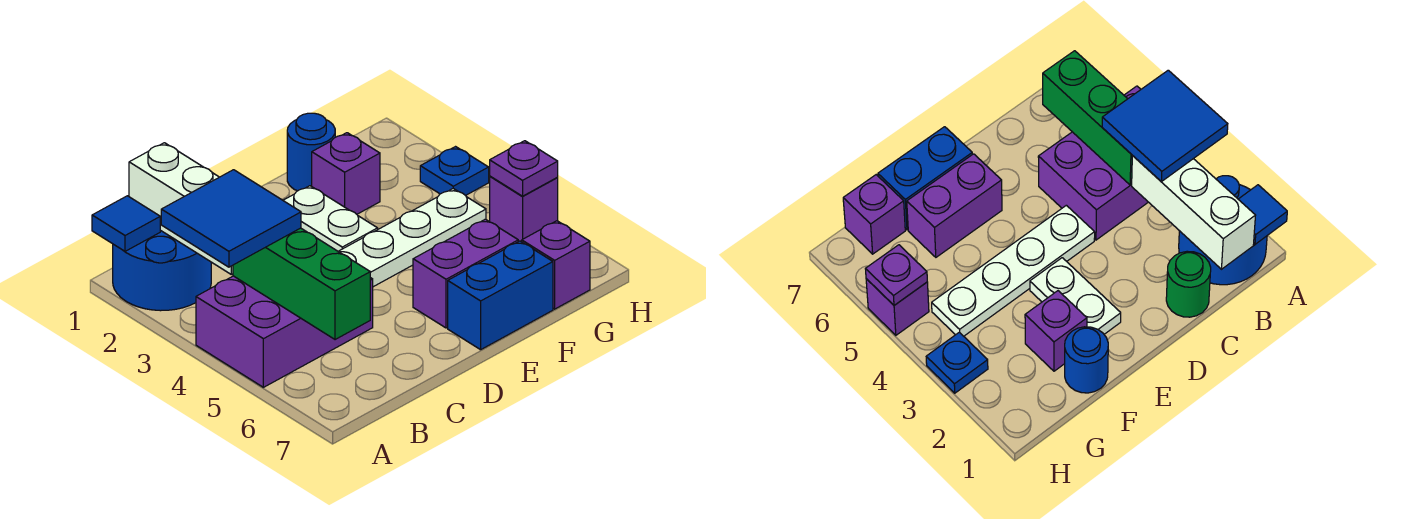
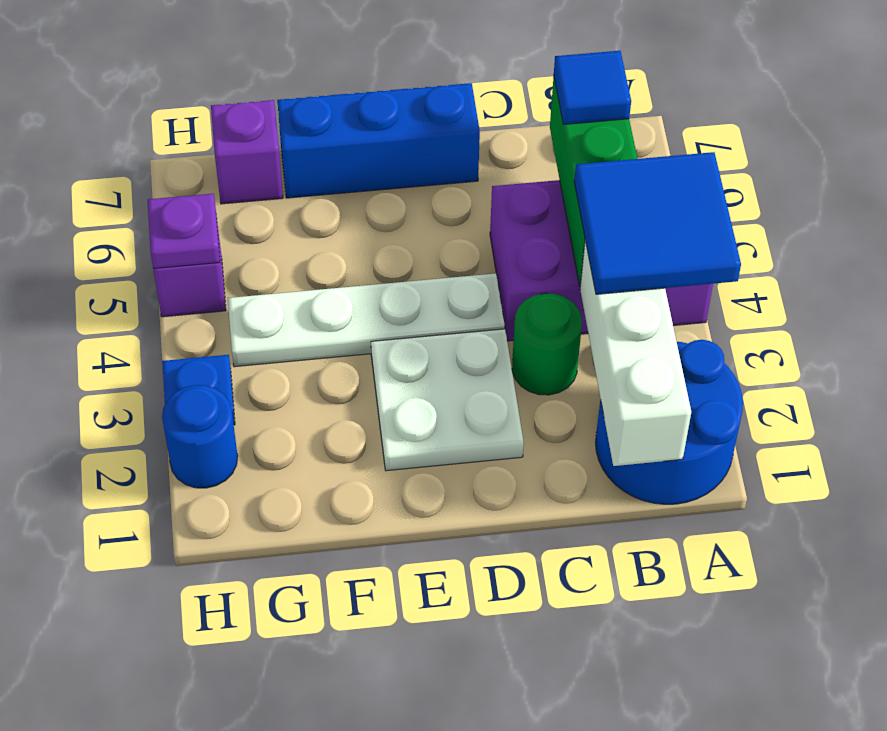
blue tile A1 level 2 -> blue tile B6 level 3
green round brick C1 level 1 -> green round brick C3 level 1
white plate E2:E3 level 1 -> white plate D2:E3 level 1
purple brick E6:F6 level 1 -> none
blue brick E7:F7 level 1 -> blue brick D7:F7 level 1
blue round brick F1 level 1 -> blue round brick H2 level 1
purple brick F2 level 1 -> none

